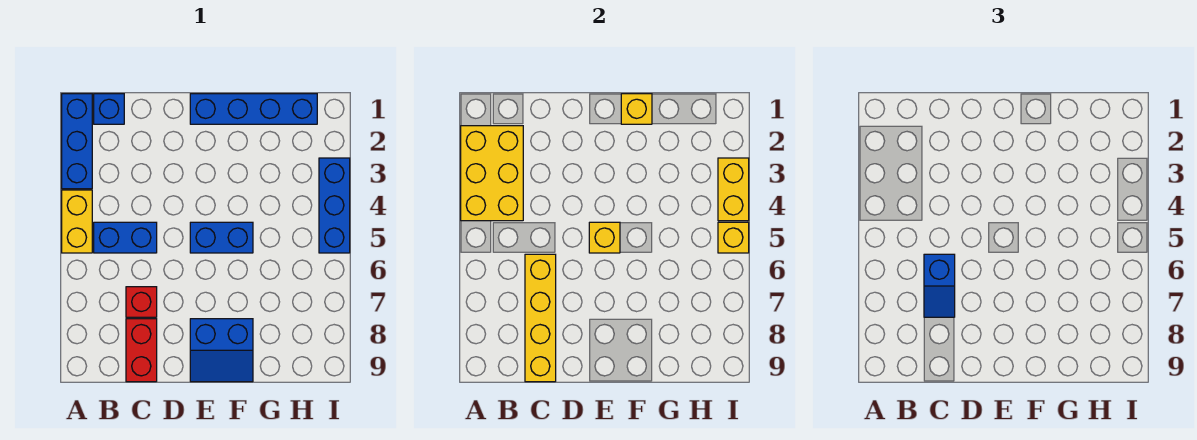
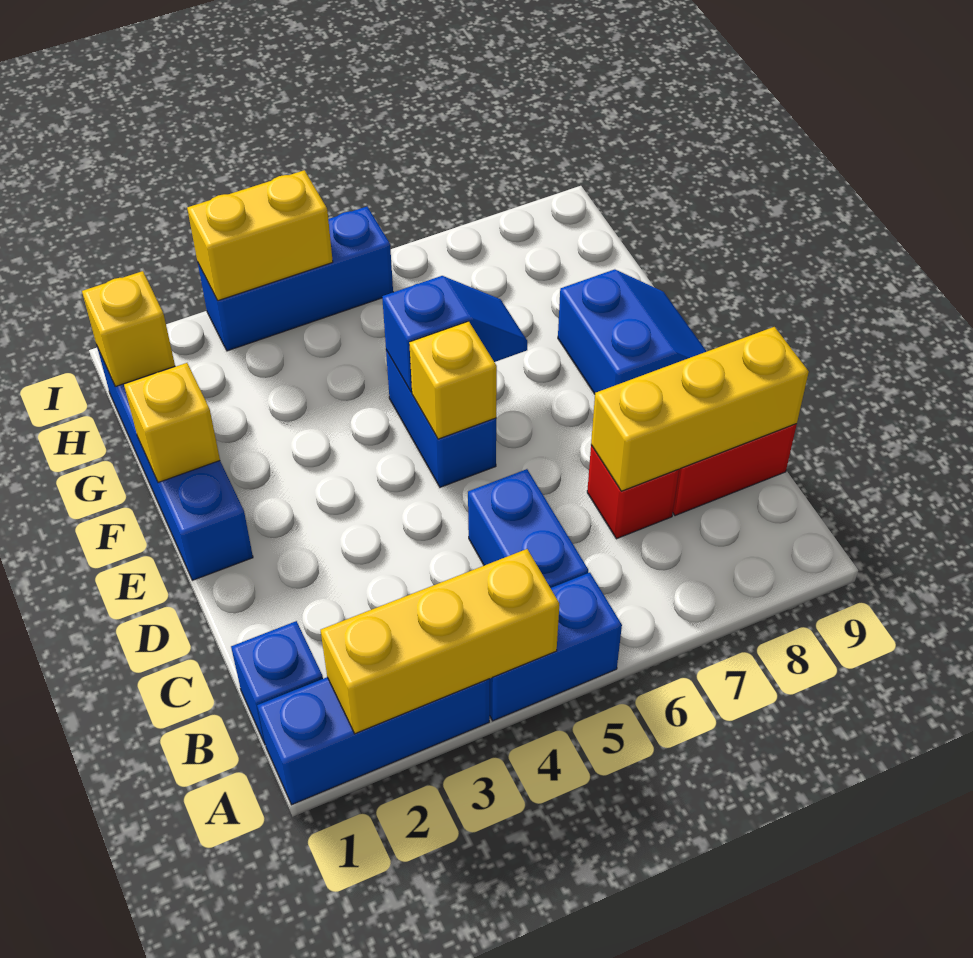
yellow brick A2:B4 level 2 -> yellow brick A2:A4 level 2
yellow brick A4:A5 level 1 -> blue brick A4:A5 level 1
yellow brick C6:C9 level 2 -> yellow brick C7:C9 level 2
blue slope C6:C7 level 3 top 6 -> blue slope F5:F6 level 2 top 5
yellow brick I5 level 2 -> yellow brick H1 level 2

